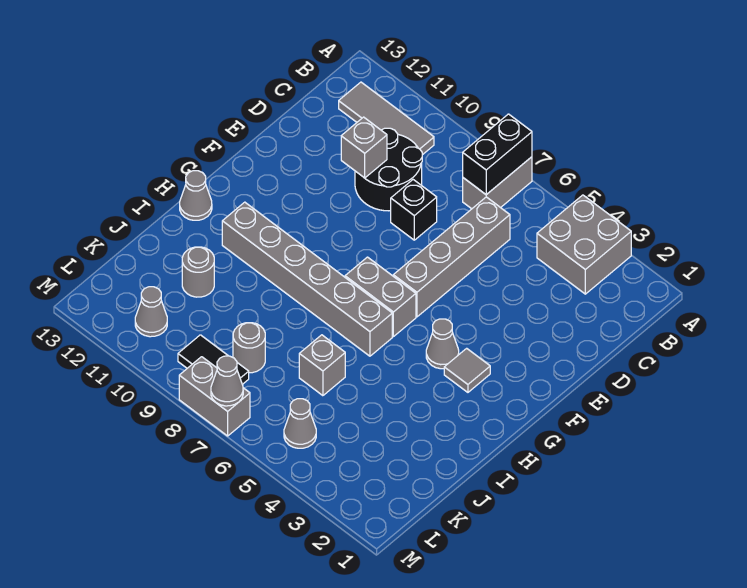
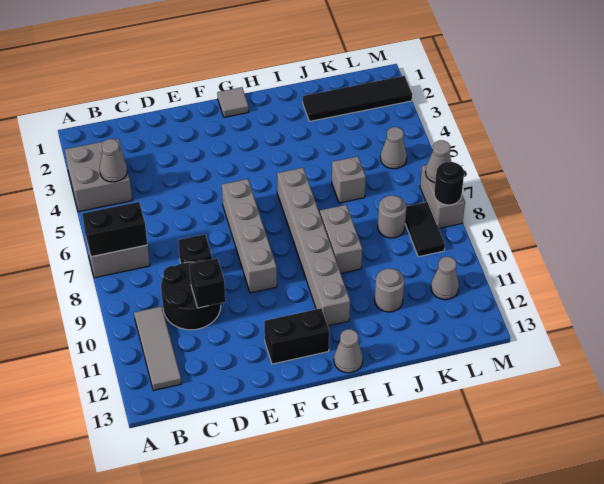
grey brick C6:F6 level 1 -> grey brick F6:F9 level 1
grey brick D10 level 2 -> black brick D10 level 2
none -> black brick F12:G12 level 1
grey tile G3 level 1 -> grey tile G1 level 1
grey cone G4 level 1 -> grey cone B4 level 2
grey brick G6:G7 level 1 -> grey brick I8:I9 level 1
none -> black tile J2:M2 level 1
none -> black round brick M8 level 2

